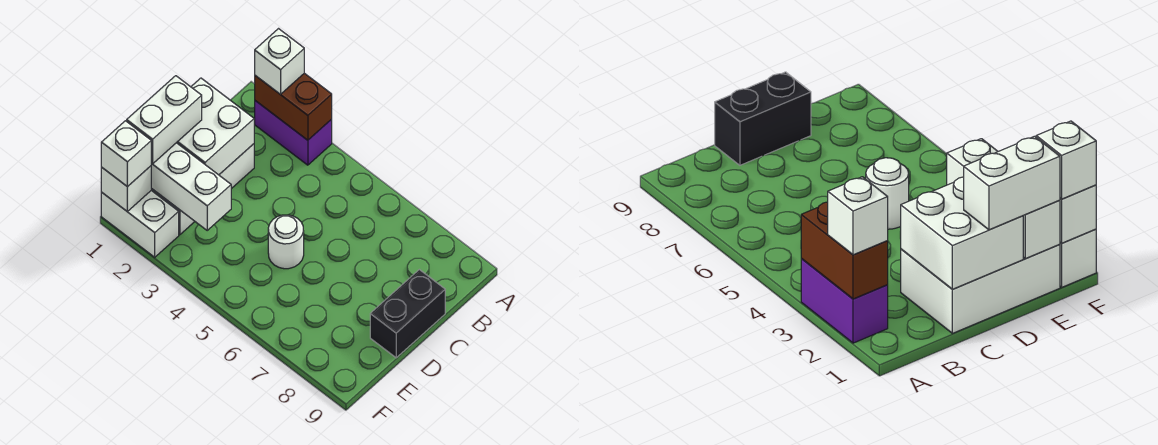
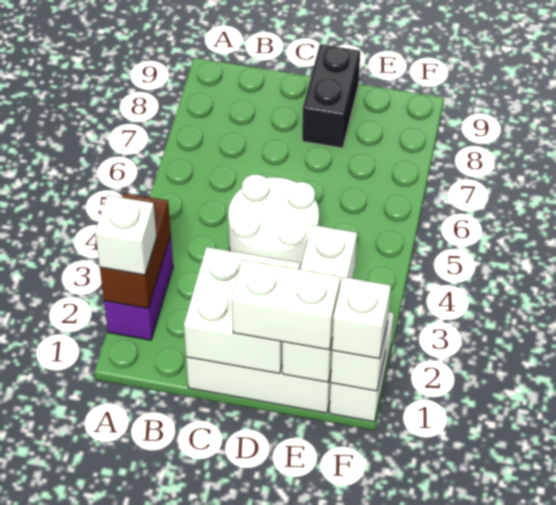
black brick C9:D9 level 1 -> black brick D8:D9 level 1
white round brick D5 level 1 -> white round brick C4:D5 level 1

